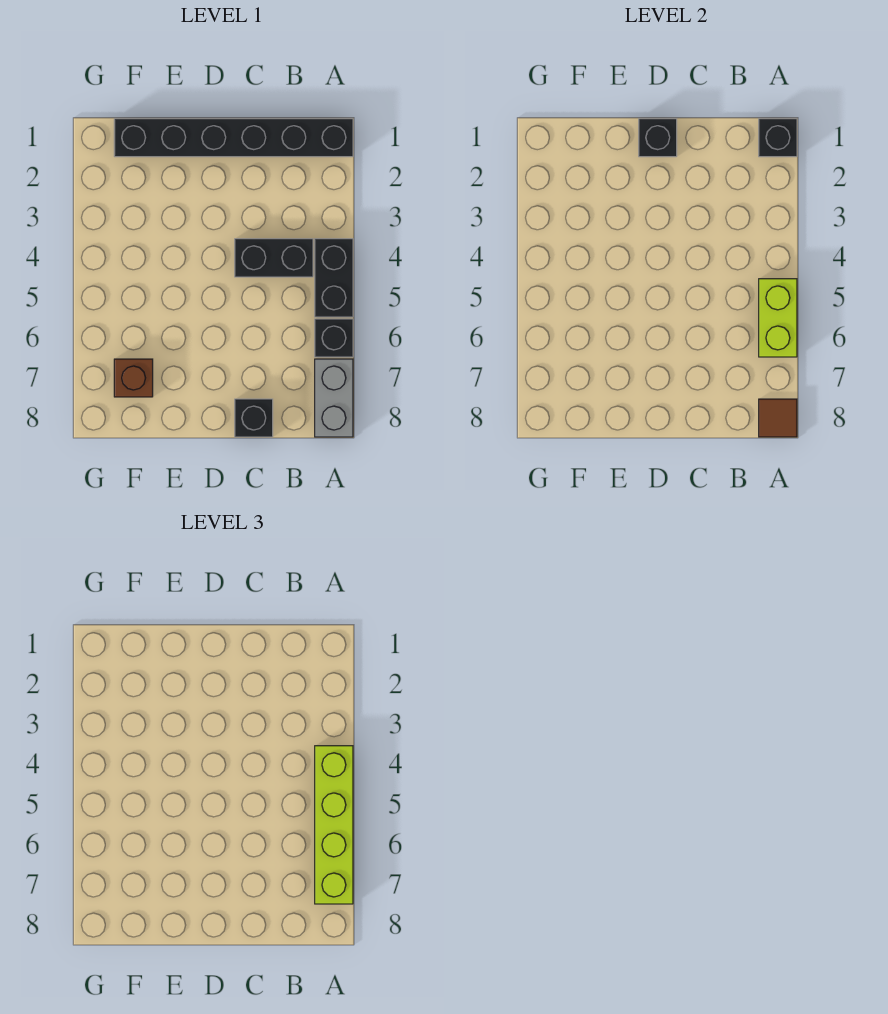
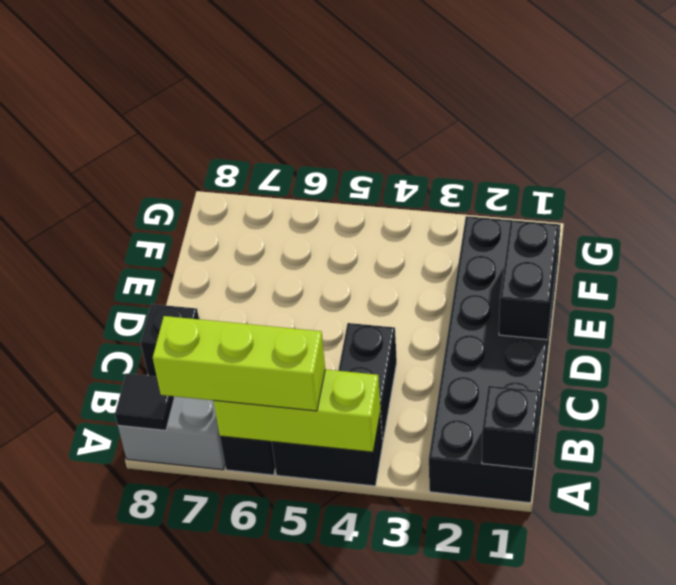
black brick A1:F1 level 1 -> black brick A1:F2 level 1
lime brick A4:A7 level 3 -> lime brick A5:A7 level 3
lime brick A5:A6 level 2 -> lime brick A4:A6 level 2
brown tile A8 level 2 -> black tile A8 level 2
black brick D1 level 2 -> black brick D1:E1 level 2
brown brick F7 level 1 -> none

